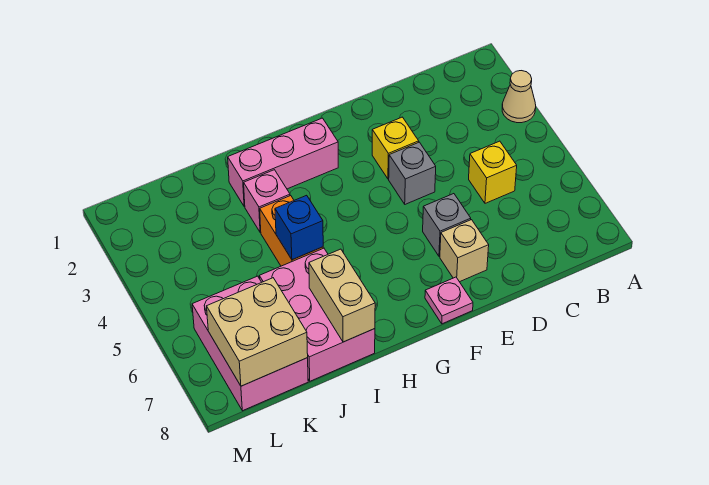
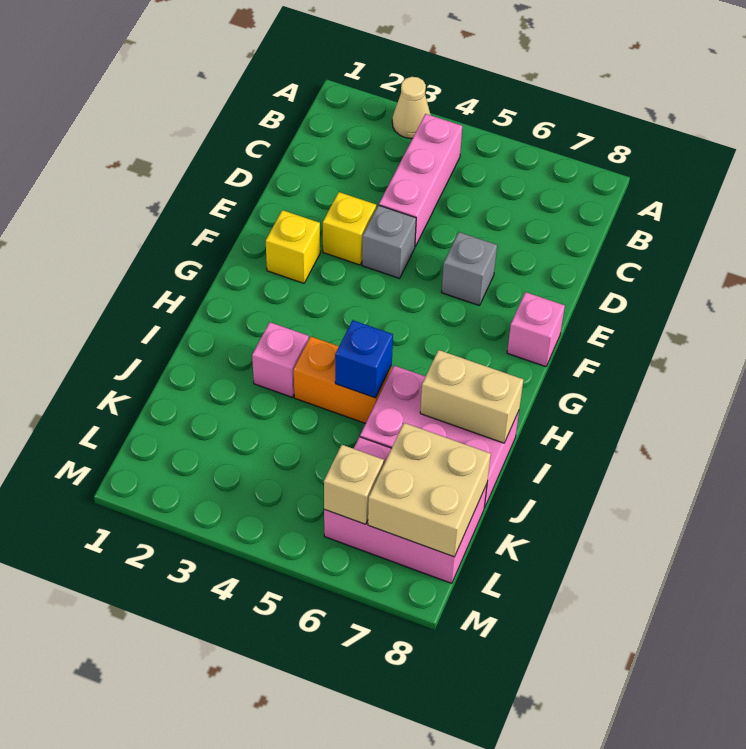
yellow brick C5 level 1 -> yellow brick F2 level 1
tan brick E7 level 1 -> tan brick L6 level 2
pink plate F8 level 1 -> pink brick F8 level 1
pink brick G2:I2 level 1 -> pink brick B4:D4 level 1

